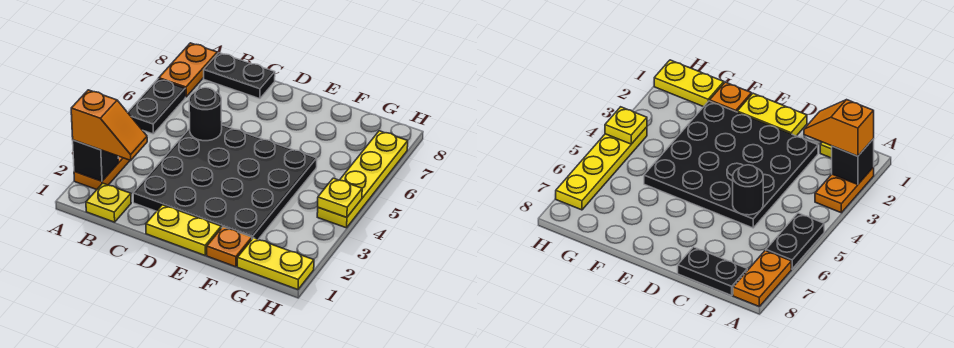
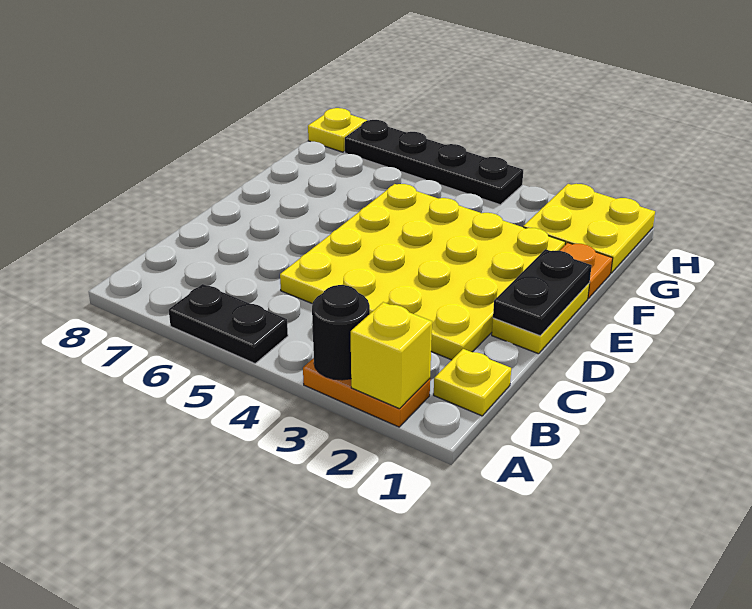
black brick A2 level 2 -> yellow brick A2 level 2
orange slope A2:B2 level 3 top A -> none
orange plate A7:A8 level 1 -> none
black plate B8:C8 level 1 -> black plate D1:E1 level 2
black plate C2:F5 level 1 -> yellow plate C2:F5 level 1
black round brick C5 level 2 -> black round brick A3 level 2
yellow plate G1:H1 level 1 -> yellow plate G1:H2 level 1
yellow plate H4:H7 level 1 -> black plate H4:H7 level 1
yellow plate H4 level 2 -> yellow plate H8 level 1

